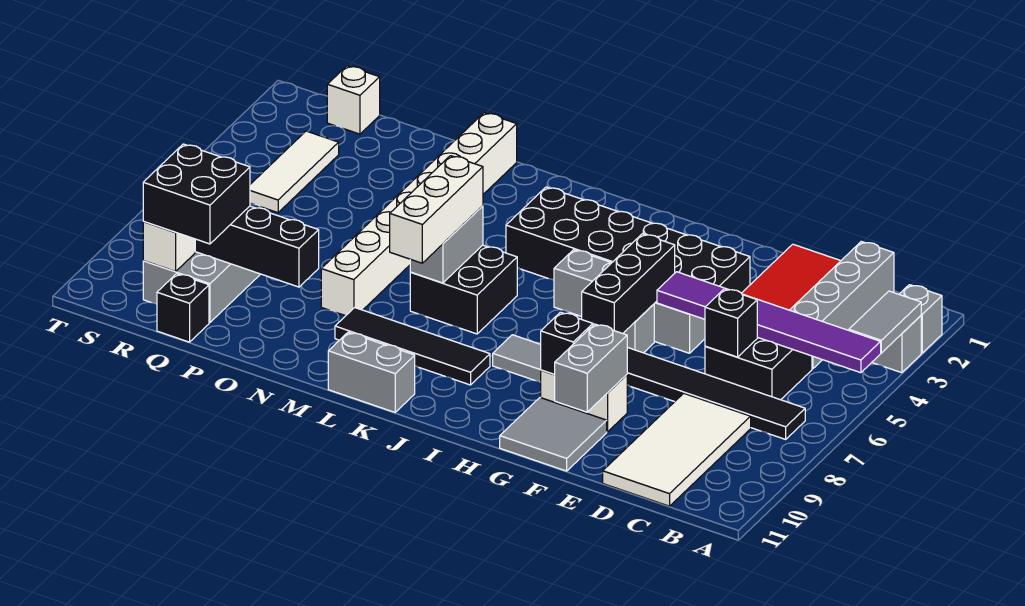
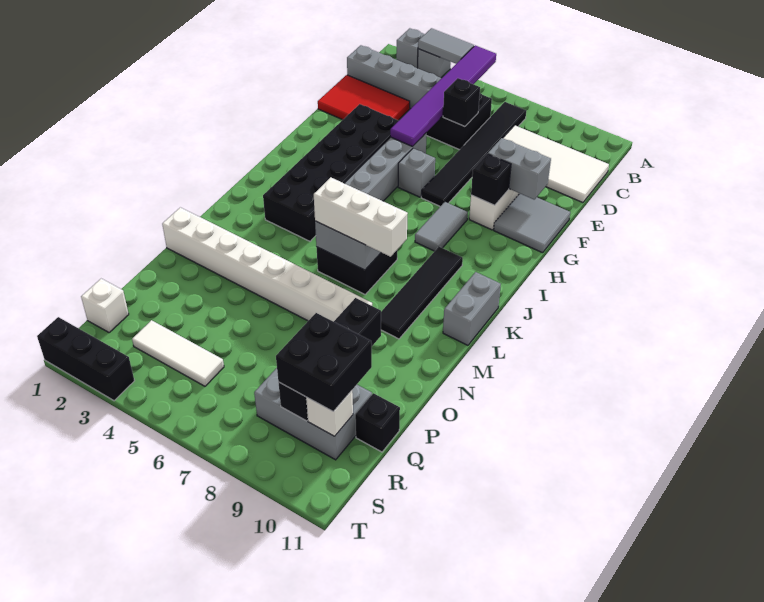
black brick G5:G7 level 2 -> black brick T1:T3 level 1

